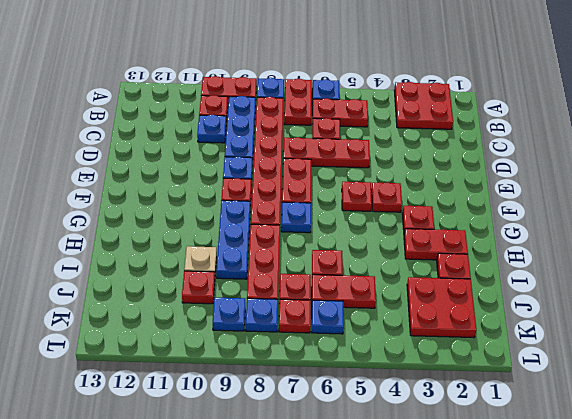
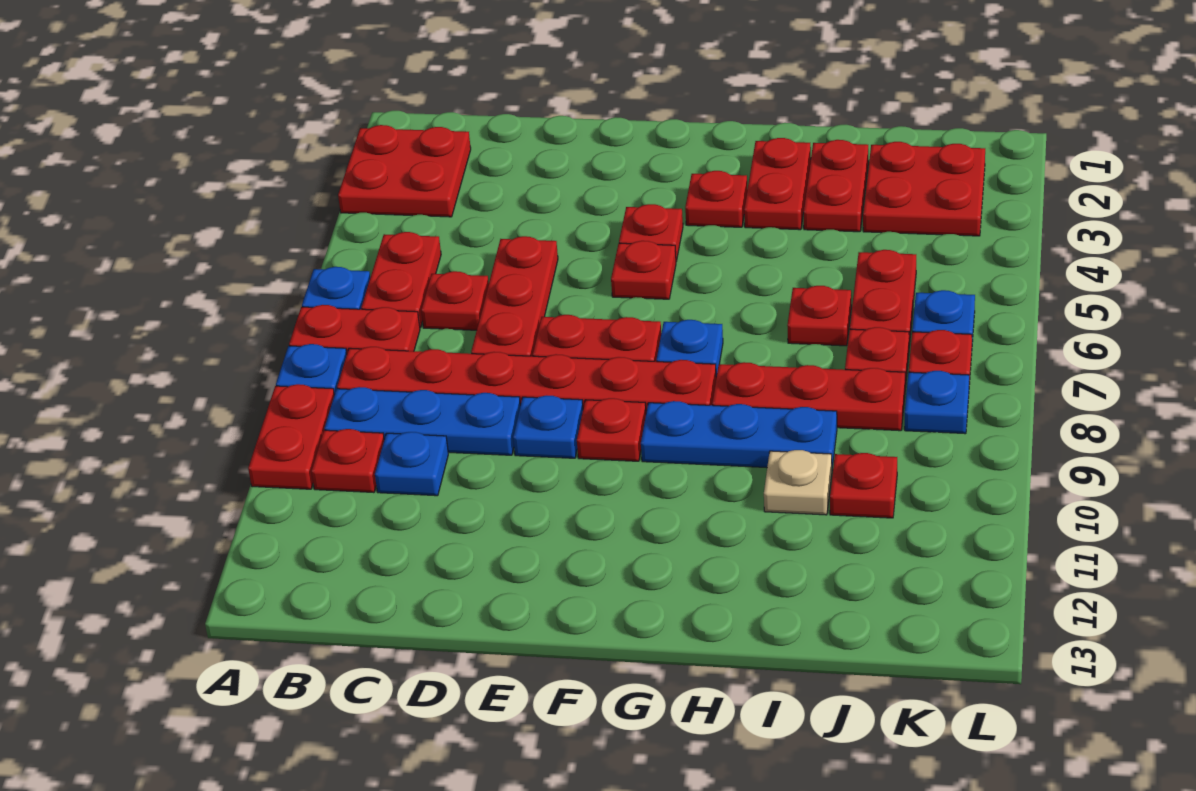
red plate I2 level 1 -> red plate I2:I3 level 1
blue plate K9 level 1 -> none

